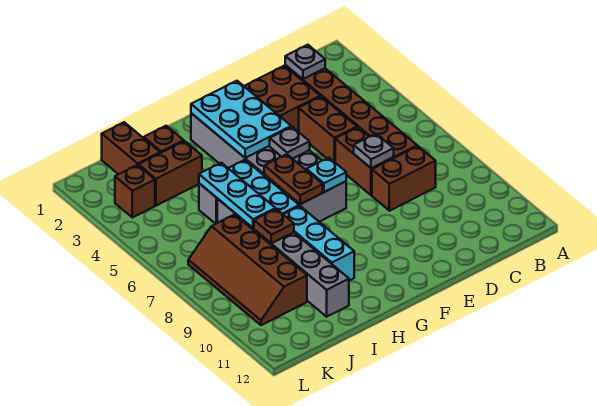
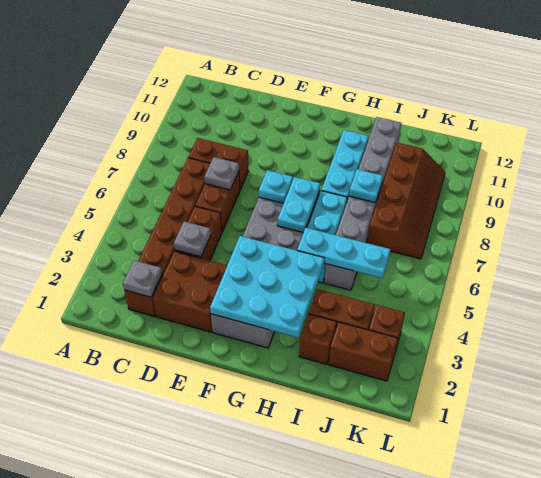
cyan plate F2:G4 level 2 -> cyan plate F2:H4 level 2
grey plate F5 level 2 -> grey plate D4 level 2
brown plate G6:G7 level 2 -> cyan plate G6:G7 level 2
cyan plate I5:I7 level 2 -> cyan plate H5:J5 level 2
brown plate I8 level 2 -> cyan plate I8 level 2
brown brick J1:J2 level 1 -> brown brick J2:K2 level 1

